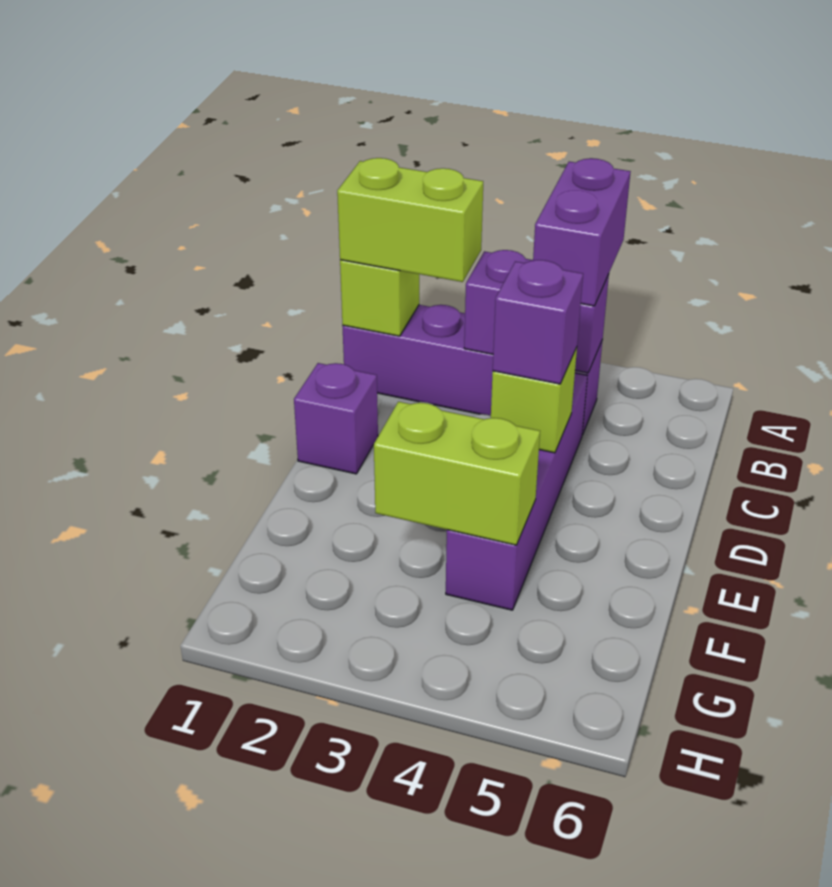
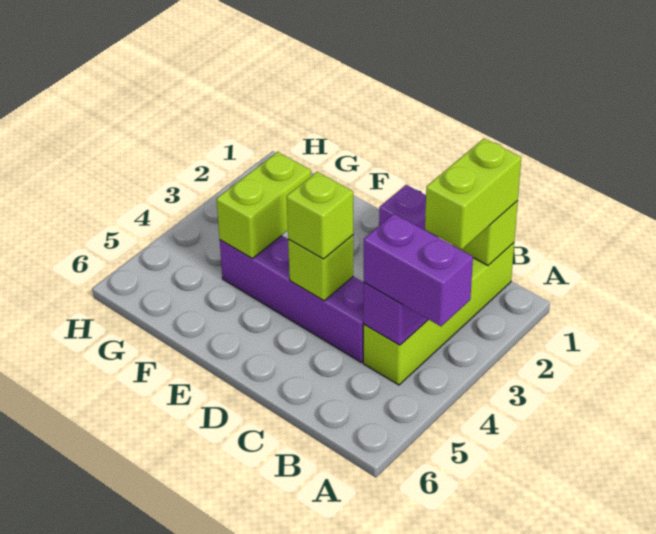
purple brick B1:B4 level 1 -> lime brick B1:B4 level 1
purple brick D4 level 3 -> lime brick D4 level 3

